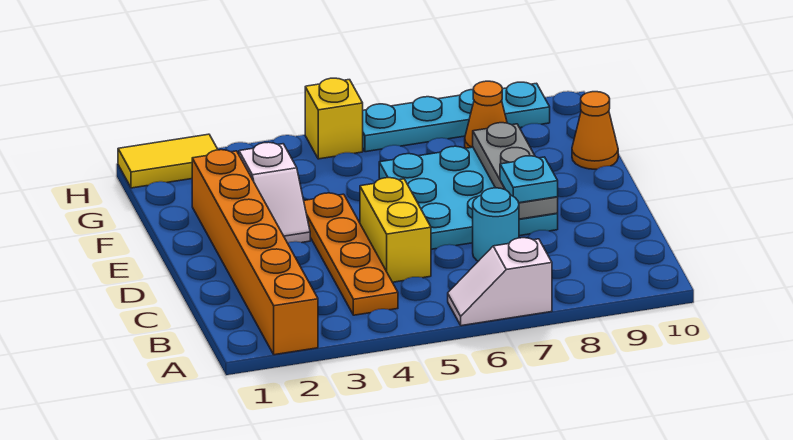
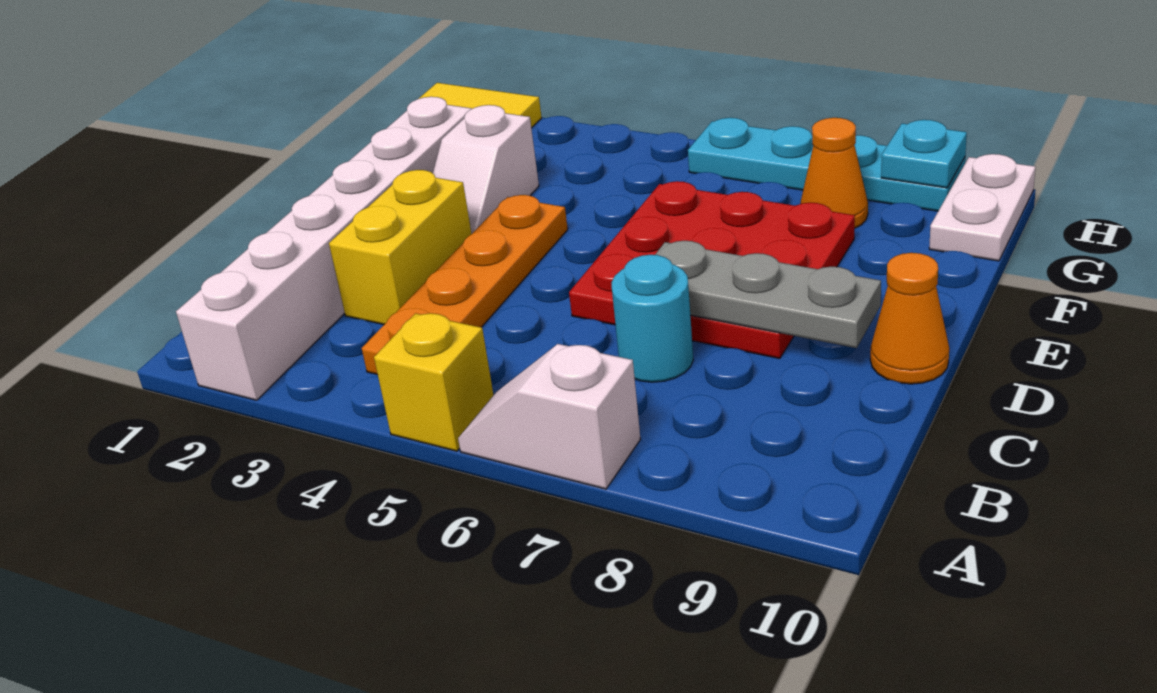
orange brick A2:F2 level 1 -> white brick A2:F2 level 1
yellow brick C5:D5 level 1 -> yellow brick C3:D3 level 1
cyan plate D6:F8 level 1 -> red plate D6:F8 level 1
grey plate D8:F8 level 2 -> grey plate D7:D9 level 2
cyan plate D8 level 3 -> cyan plate H9 level 2
orange cone F10 level 1 -> orange cone D10 level 1
none -> white plate G10:H10 level 1
yellow brick H5 level 1 -> yellow brick A5 level 1

